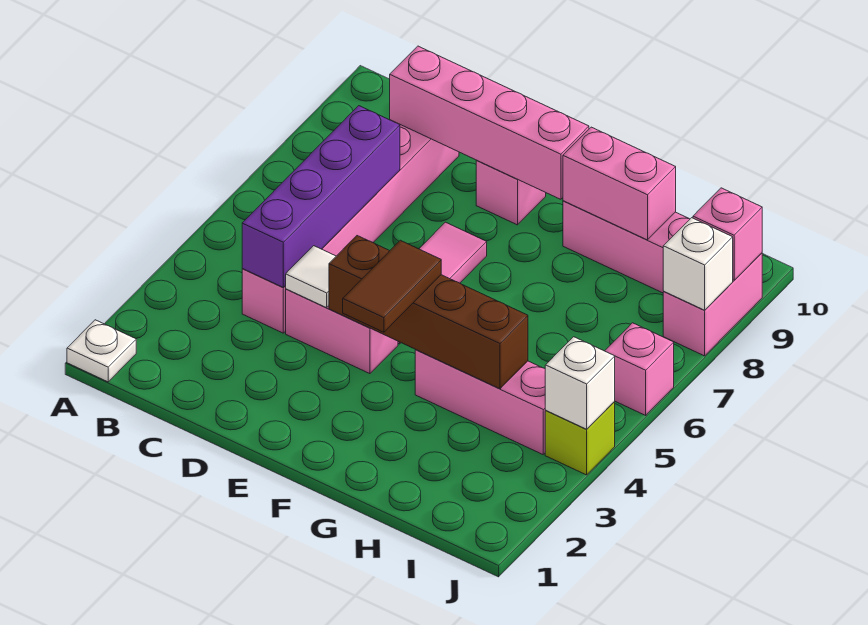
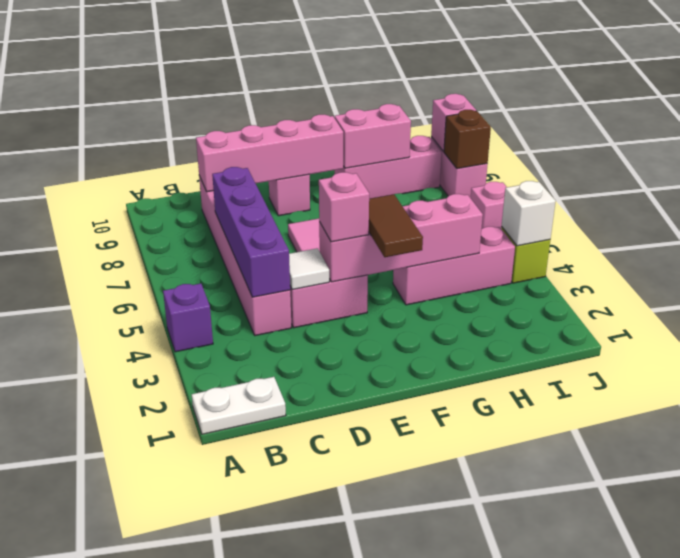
white plate A1 level 1 -> white plate A1:B1 level 1
none -> purple brick A4 level 1
brown brick E4:H4 level 2 -> pink brick E4:H4 level 2
none -> pink brick E4 level 3
white brick J8 level 2 -> brown brick J8 level 2

